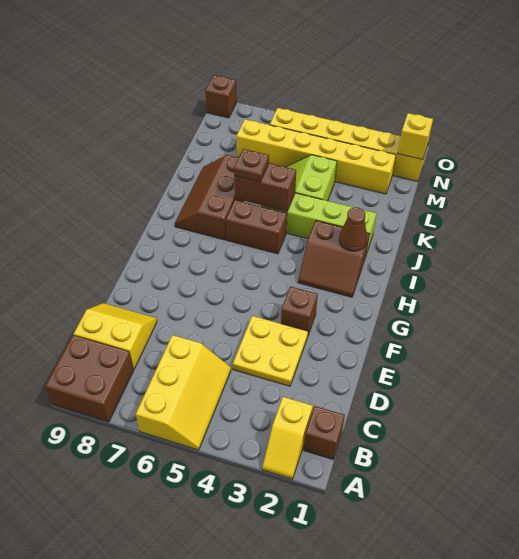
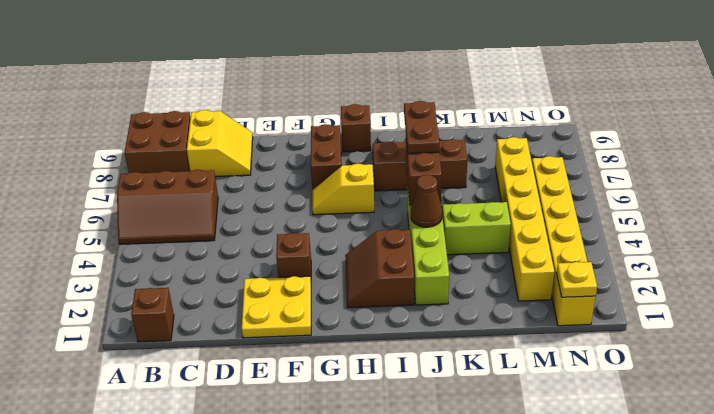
yellow slope A2:B2 level 1 top B -> yellow slope G6:H6 level 1 top H
yellow slope A5:C6 level 1 top 6 -> brown slope A5:C6 level 1 top 6
yellow plate D3:E4 level 1 -> yellow plate E1:F2 level 1
brown cone I2 level 2 -> brown cone J4 level 2
brown brick I5:I6 level 1 -> brown brick G7:G8 level 1
brown plate J6 level 3 -> brown plate J6:J7 level 3
yellow brick N1 level 2 -> yellow plate N1 level 2
brown brick O9 level 1 -> brown brick H9 level 1

